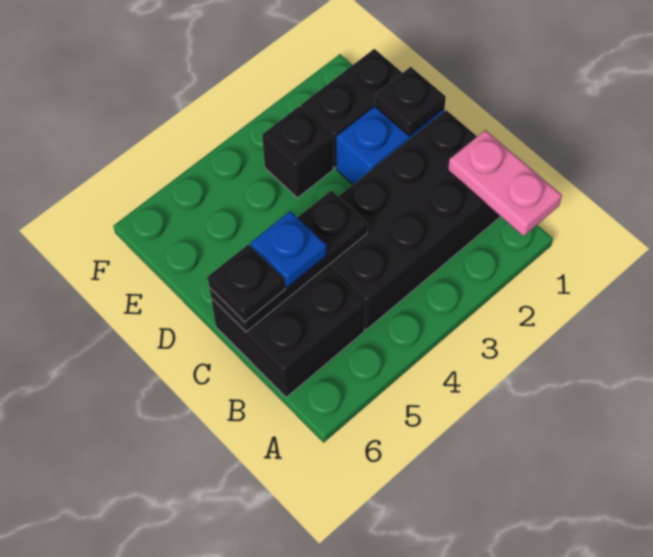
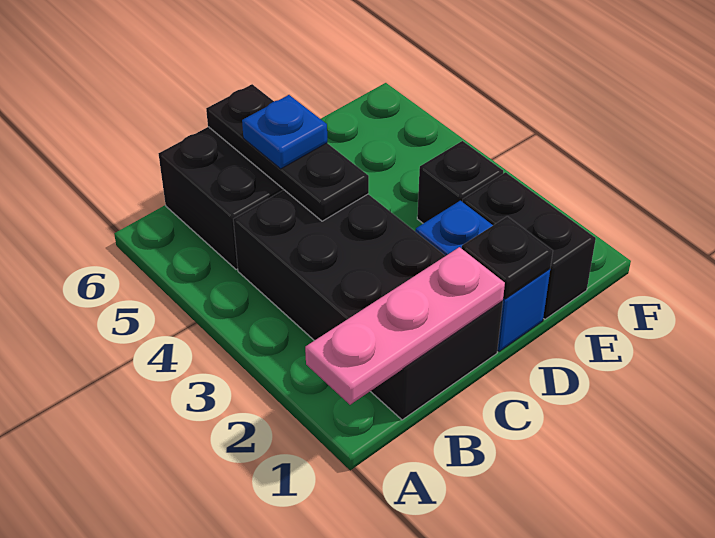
pink plate A1:B1 level 2 -> pink plate A1:C1 level 2
black plate C6 level 3 -> none

